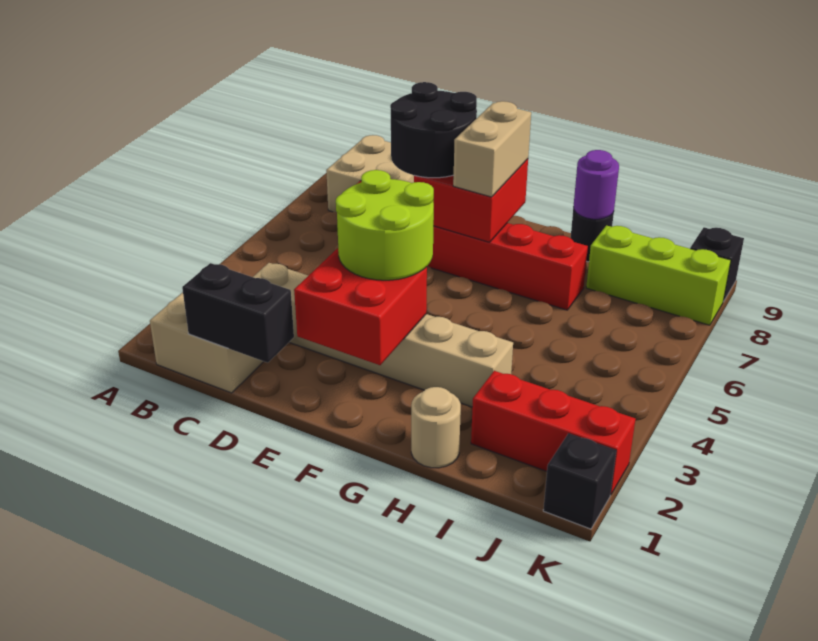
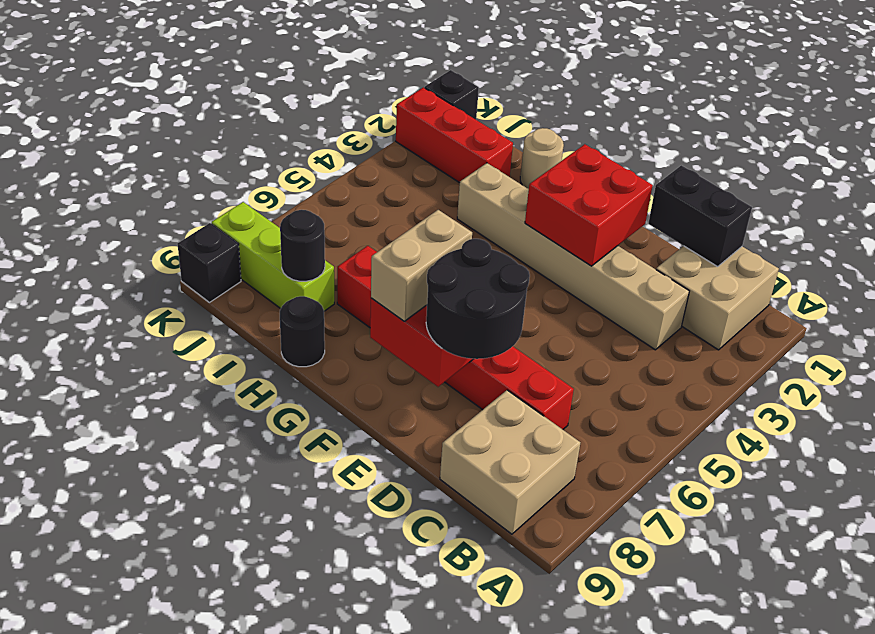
lime round brick E3:F4 level 3 -> none
purple round brick H9 level 2 -> none
none -> black round brick I8 level 2

